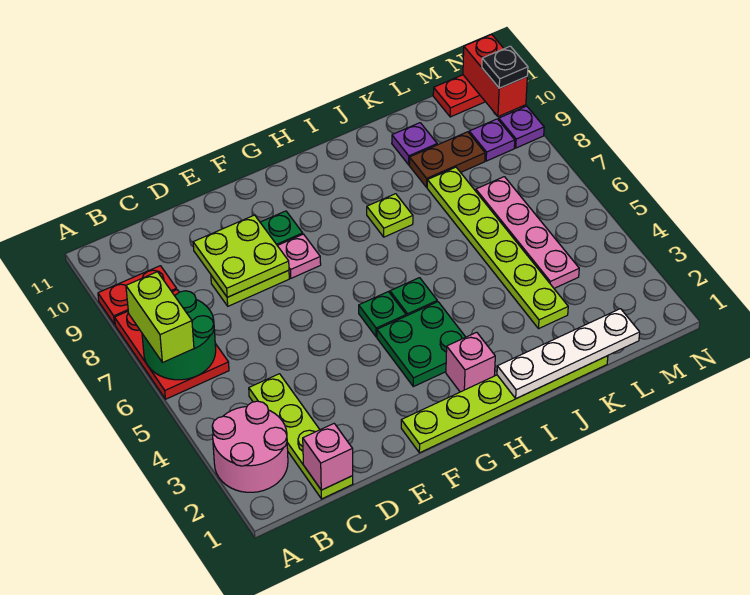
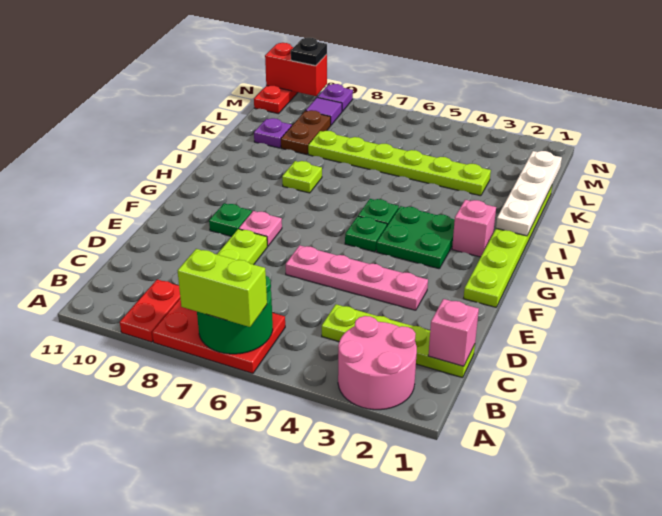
lime plate D8:E9 level 2 -> none
pink plate L4:L7 level 1 -> pink plate E3:E6 level 1
purple plate M9 level 1 -> purple tile M9 level 1

